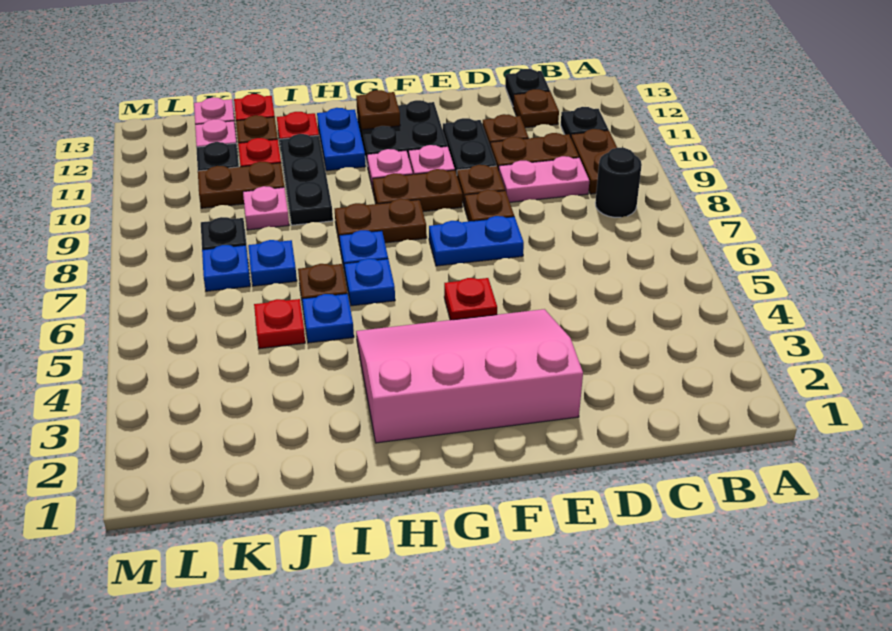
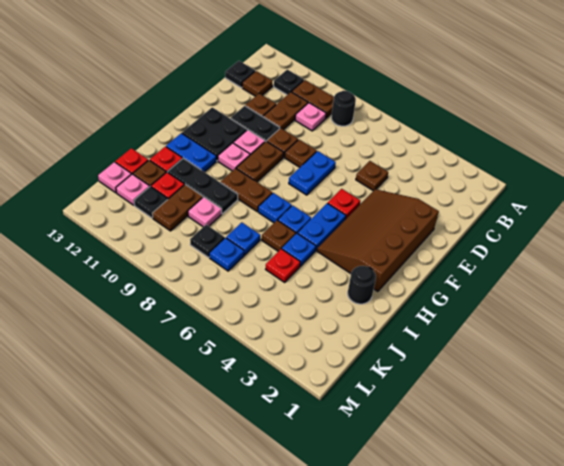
pink plate C9:D9 level 1 -> pink plate C9 level 1
pink slope E2:H4 level 1 top 2 -> brown slope E2:H4 level 1 top 2
none -> blue plate G5:H5 level 1
brown plate G8:H8 level 1 -> brown plate H8:H9 level 1
brown plate G12 level 2 -> brown plate D5 level 1
none -> black round brick I2 level 1

